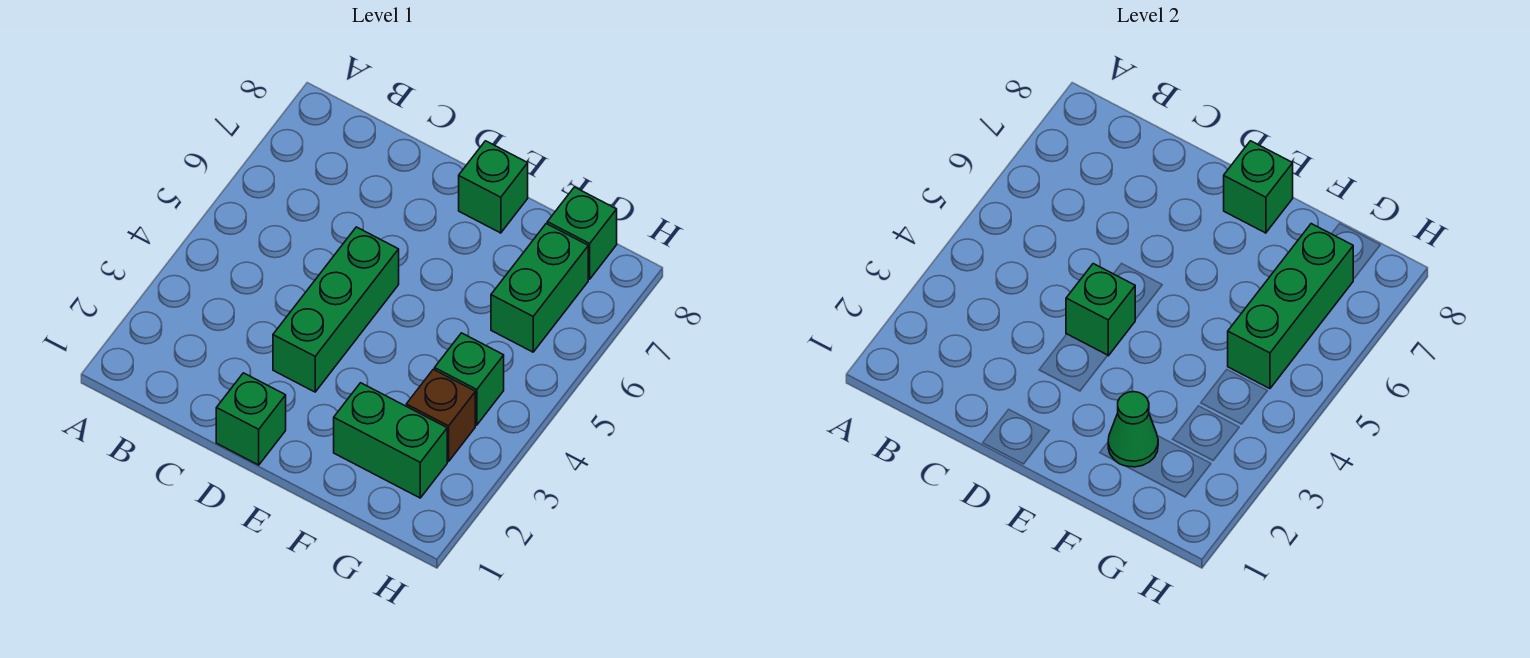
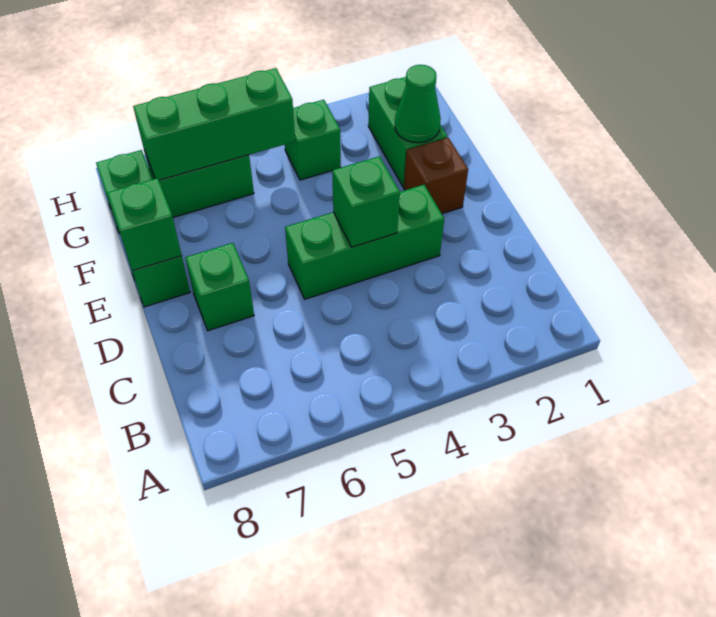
green brick D1 level 1 -> green brick D7 level 1
brown brick G3 level 1 -> brown brick E2 level 1

